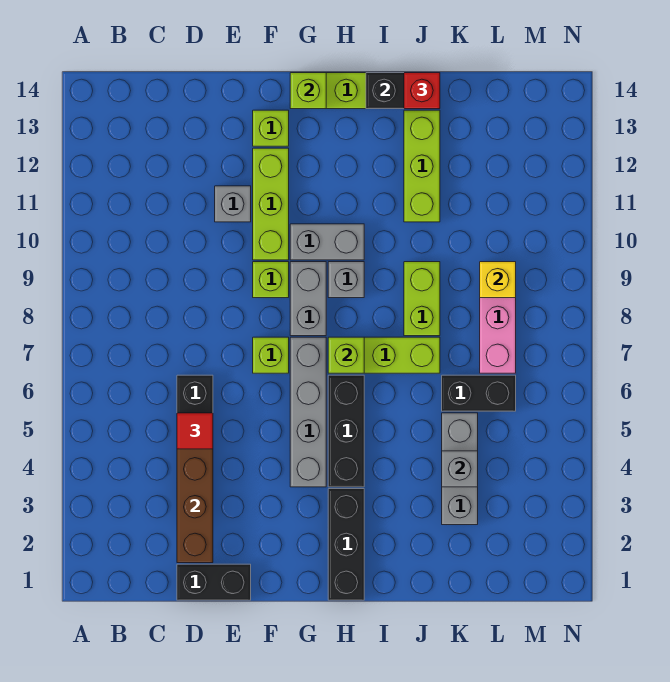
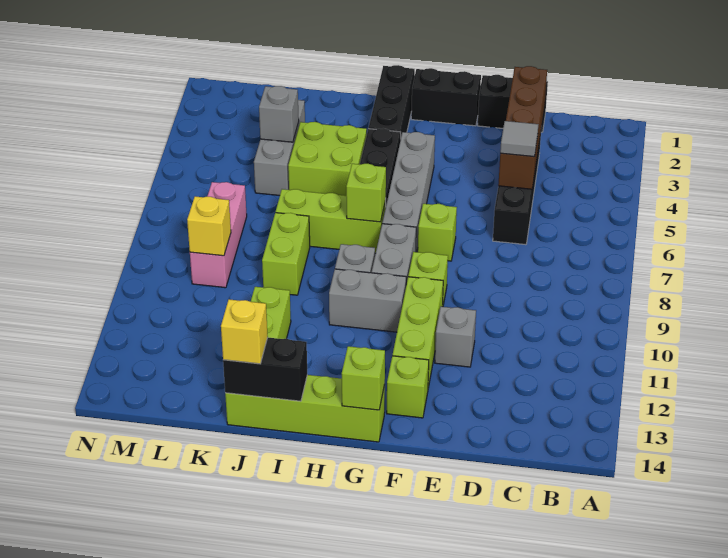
red tile D5 level 3 -> grey tile D5 level 3
none -> lime brick I4:J5 level 1
red brick J14 level 3 -> yellow brick J14 level 3
black brick K6:L6 level 1 -> black brick F1:G1 level 1

